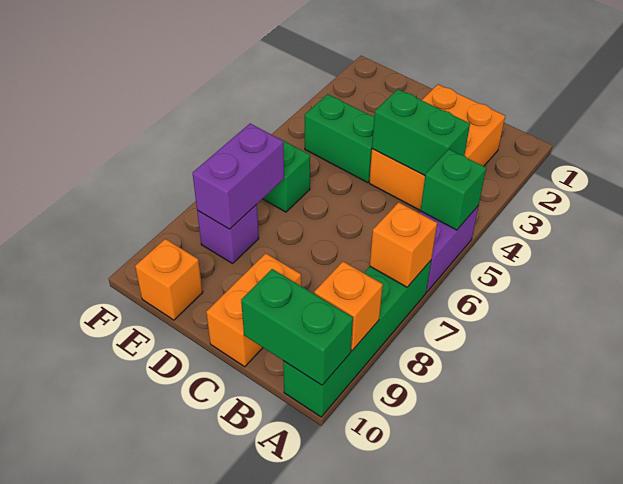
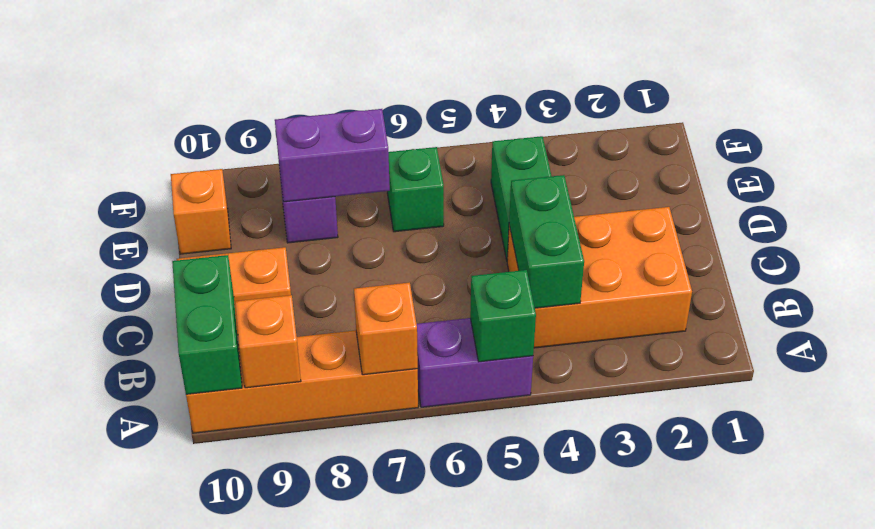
green brick A7:A10 level 1 -> orange brick A7:A10 level 1

